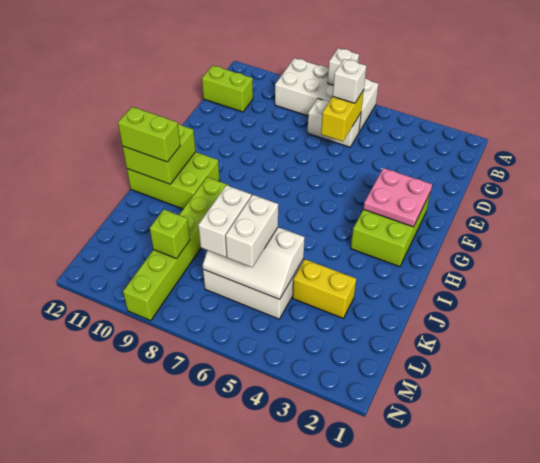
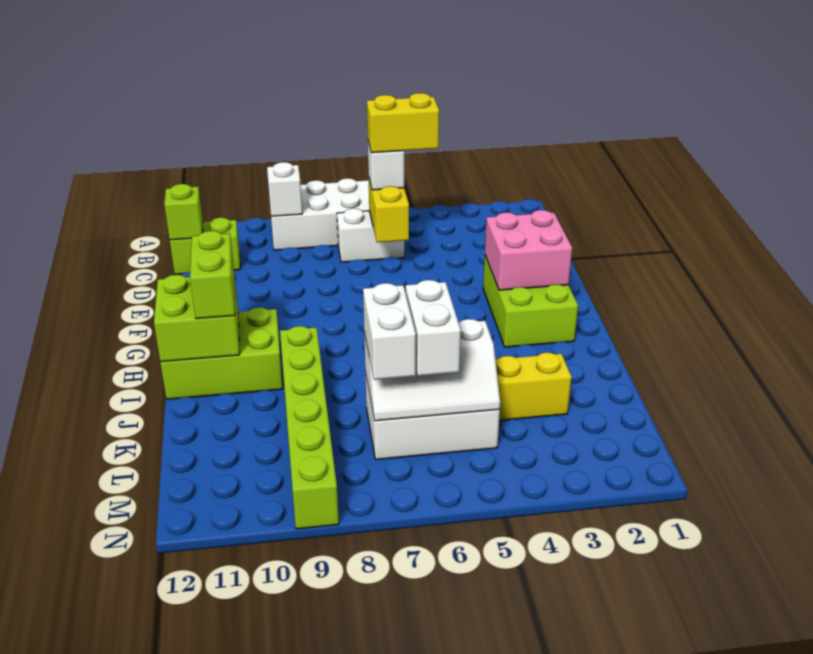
white brick A7 level 2 -> white brick B9 level 2
none -> yellow brick C5:C6 level 4
pink plate F2:G3 level 2 -> pink brick F2:G3 level 2
lime brick I11:I12 level 3 -> lime brick H11:I11 level 3
lime brick L9 level 2 -> lime brick C12 level 2

